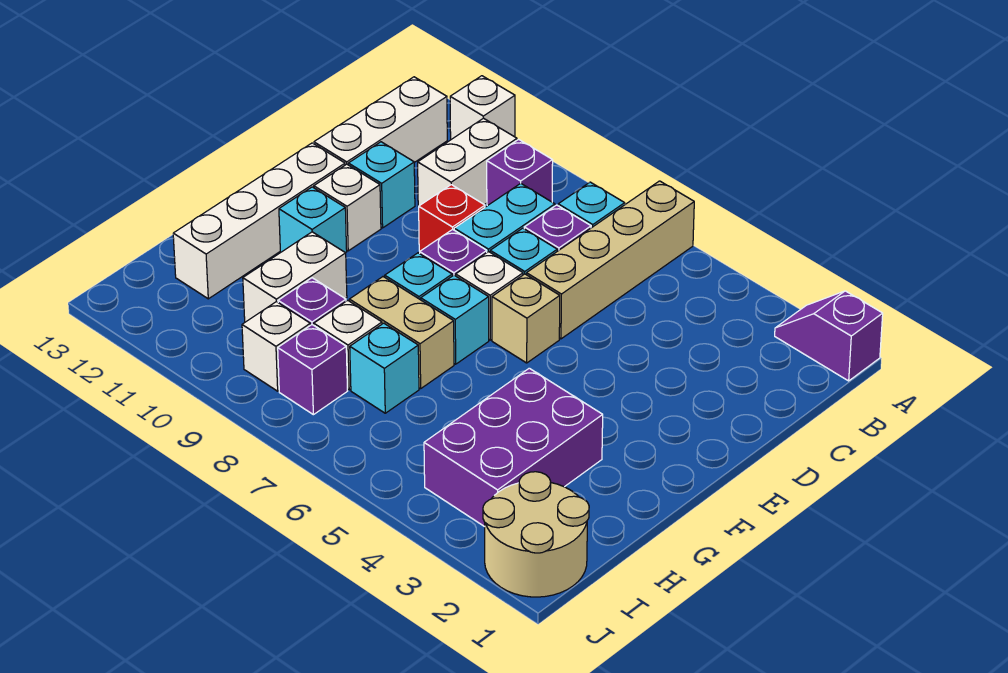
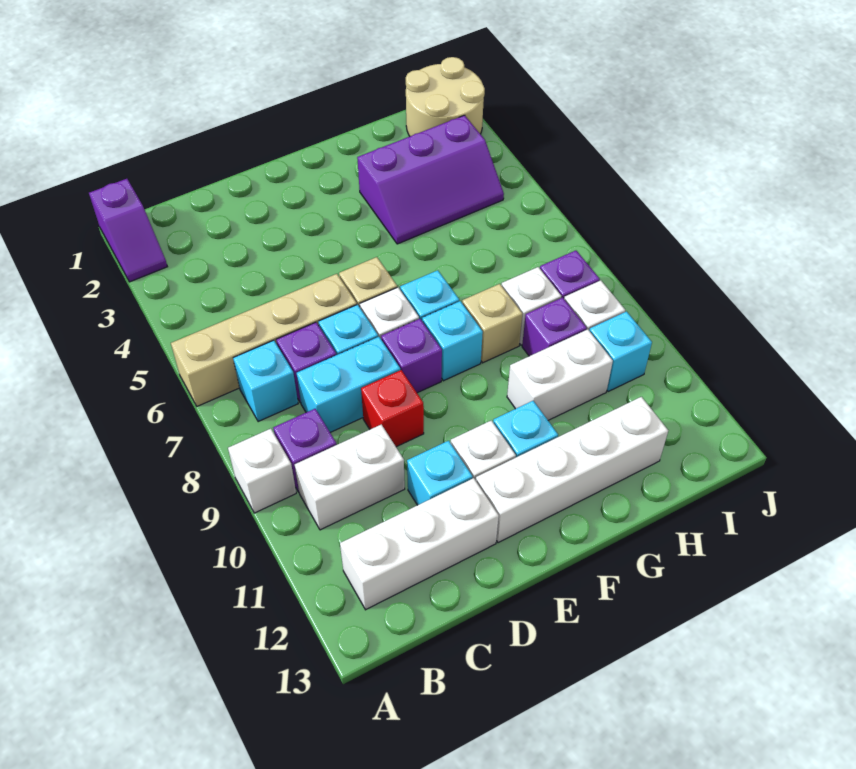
white brick A11 level 1 -> white brick A9 level 1
purple brick G3:I4 level 1 -> purple slope G3:I4 level 1 top 3
tan brick G7:G8 level 1 -> tan brick G8 level 1
cyan brick H7 level 1 -> cyan brick I10 level 1

